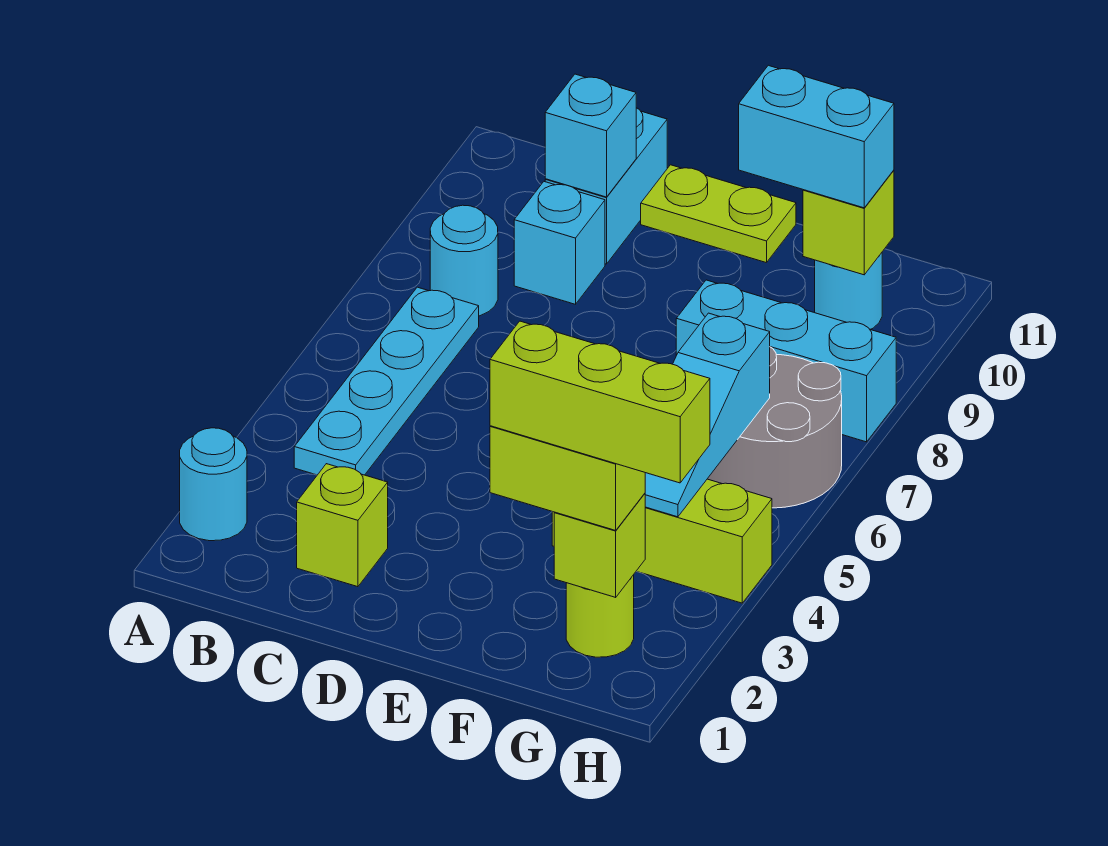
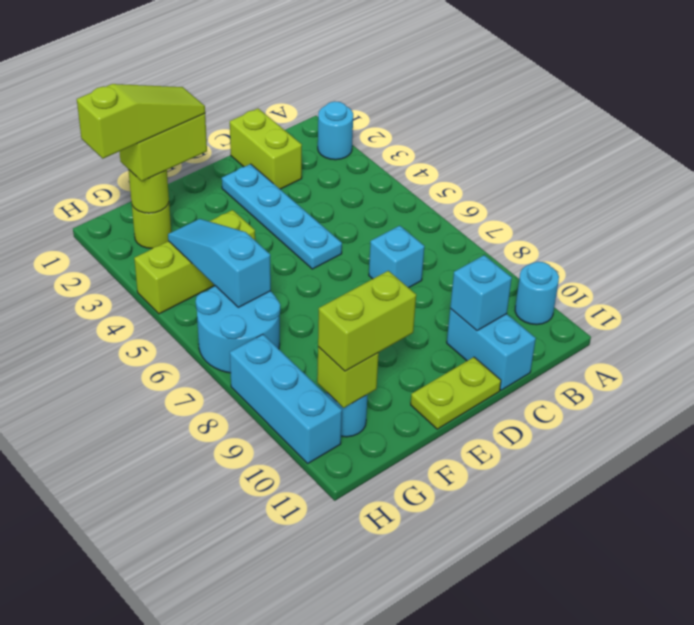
cyan plate B4:B7 level 1 -> cyan plate D2:D5 level 1
cyan round brick B8 level 1 -> cyan round brick A10 level 1
lime brick C2 level 1 -> lime brick C1:C2 level 1
cyan brick C9 level 1 -> cyan brick C7 level 1
lime brick F2:H2 level 4 -> lime slope F2:H2 level 4 top H
cyan brick F8:H8 level 1 -> cyan brick H8:H10 level 1
cyan brick F10:G10 level 3 -> lime brick F10:G10 level 3
lime brick G2 level 2 -> lime round brick G2 level 2
grey round brick G6:H7 level 1 -> cyan round brick G6:H7 level 1

